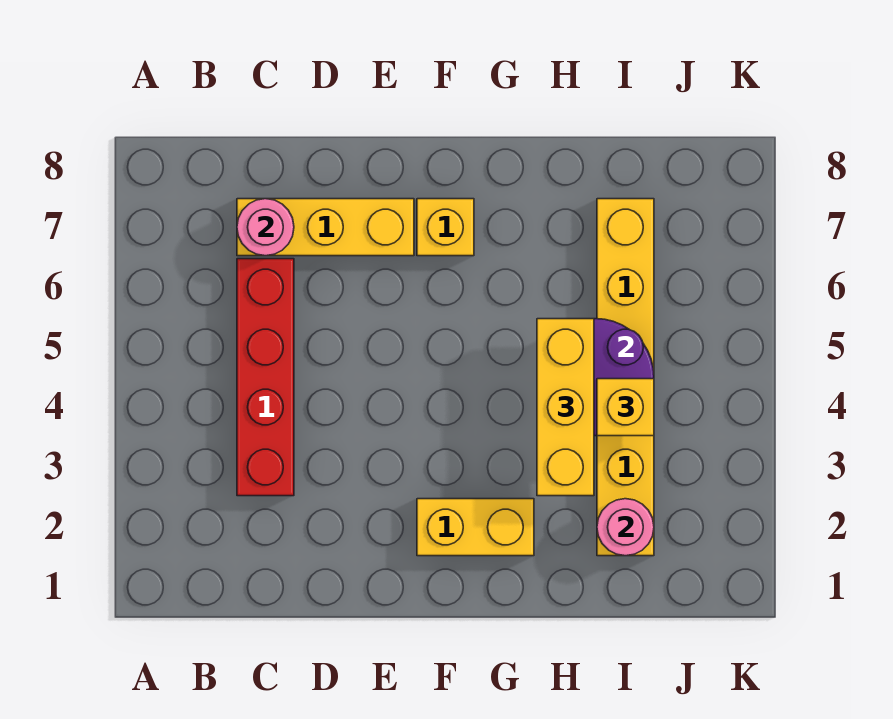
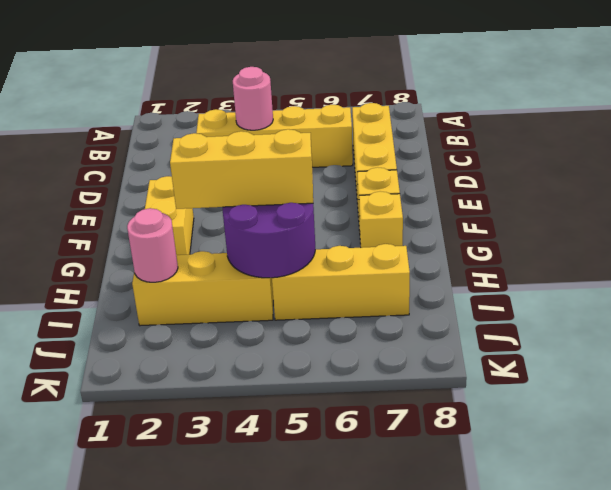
red brick C3:C6 level 1 -> yellow brick C3:C6 level 1
pink round brick C7 level 2 -> pink round brick C4 level 2
yellow brick I4 level 3 -> yellow brick G7 level 1

